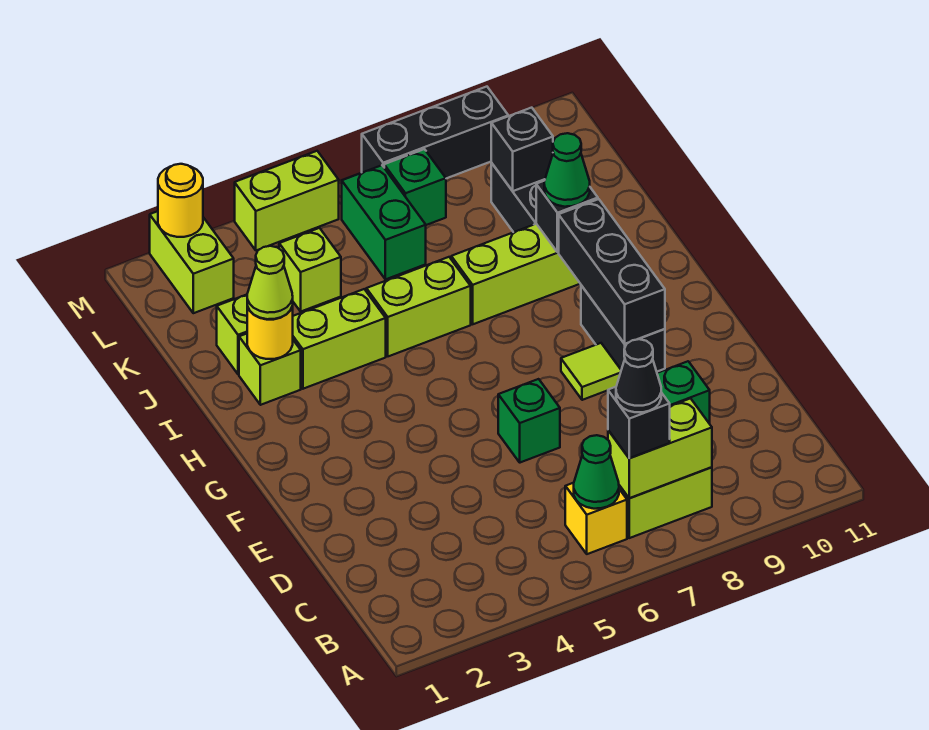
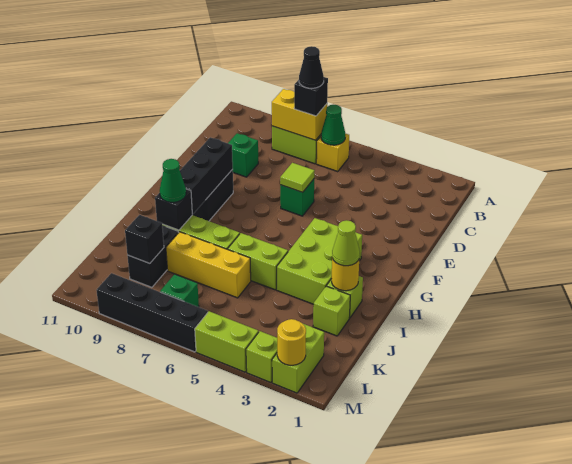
lime brick B7:B8 level 2 -> yellow brick B7:B8 level 2
lime tile F8 level 1 -> lime tile E6 level 2
lime brick I3:I4 level 1 -> lime brick G3:I4 level 1
none -> yellow brick J6:J8 level 1
lime brick K4 level 1 -> lime brick M3 level 1
green brick K6:L6 level 1 -> none
black brick M7:M9 level 1 -> black brick M6:M9 level 1

